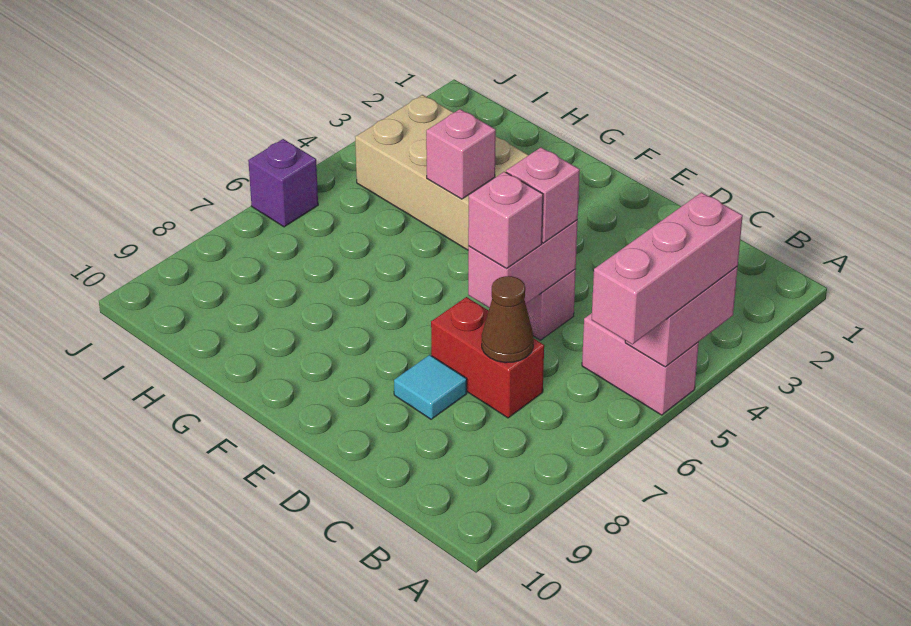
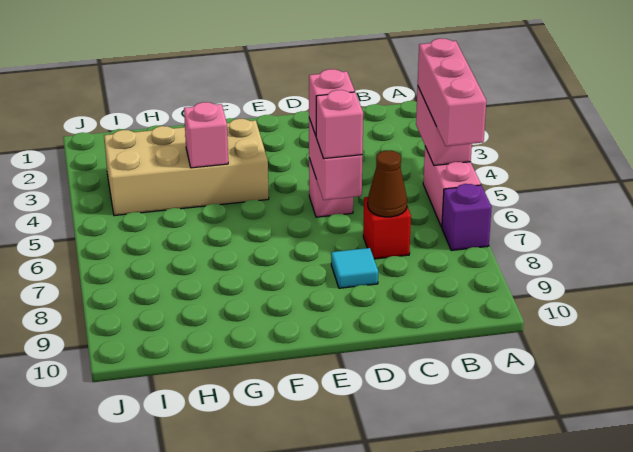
pink brick A5:B5 level 1 -> pink brick A5:A6 level 1
red brick C7:D7 level 1 -> red brick C7 level 1
purple brick J6 level 1 -> purple brick A7 level 1

